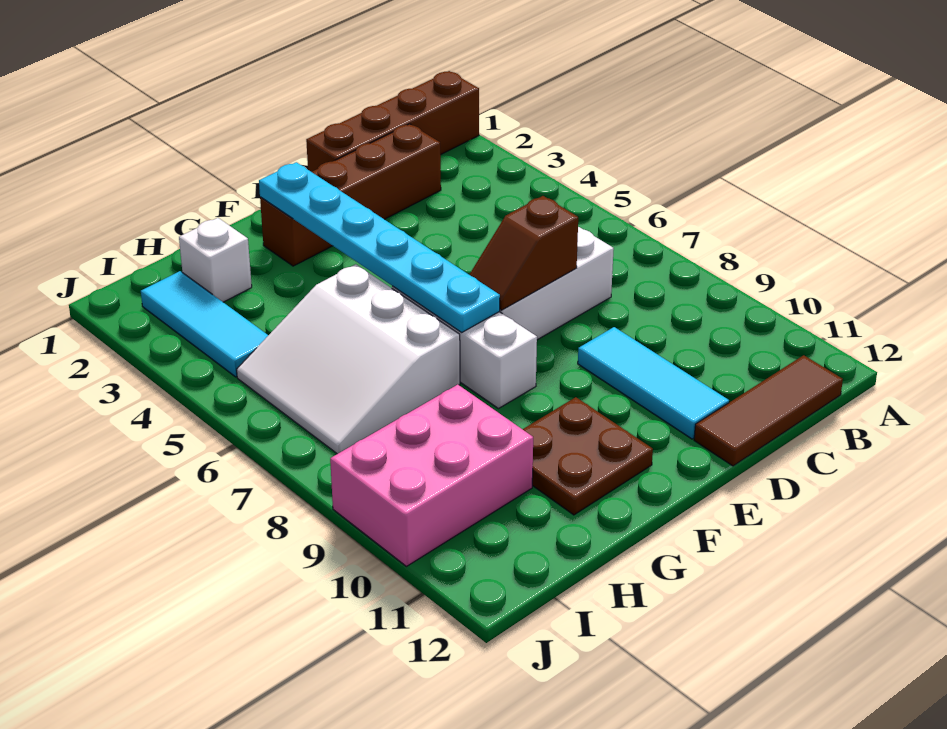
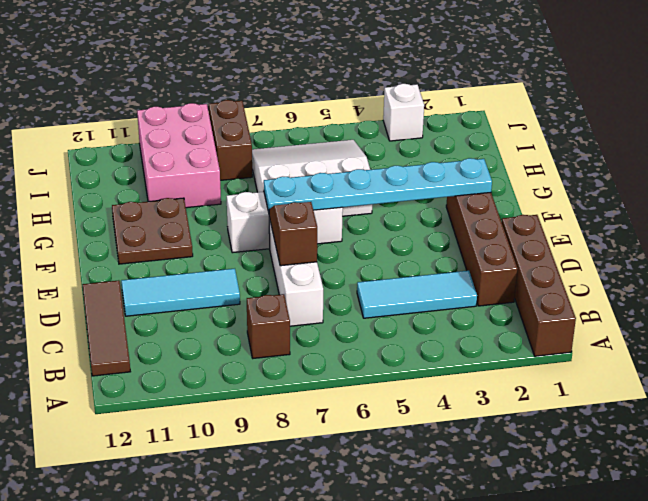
none -> brown brick B8 level 1
white brick H2 level 1 -> white brick J3 level 1
cyan tile I2:I4 level 1 -> cyan tile C3:C5 level 1
none -> brown brick I8:J8 level 1

